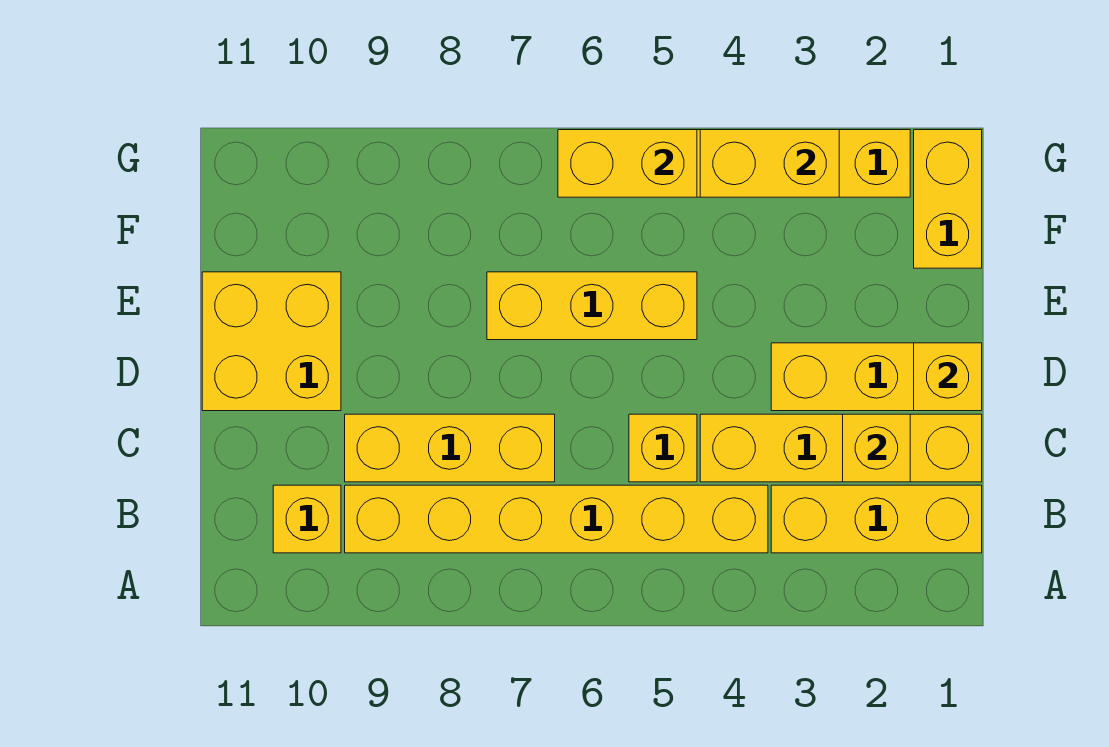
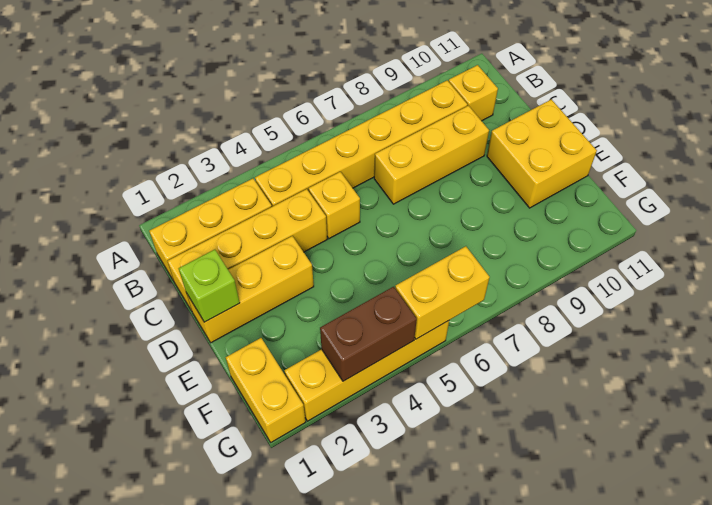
yellow brick C2 level 2 -> none
yellow brick D1 level 2 -> lime brick D1 level 2
yellow brick E5:E7 level 1 -> none
yellow brick G3:G4 level 2 -> brown brick G3:G4 level 2

